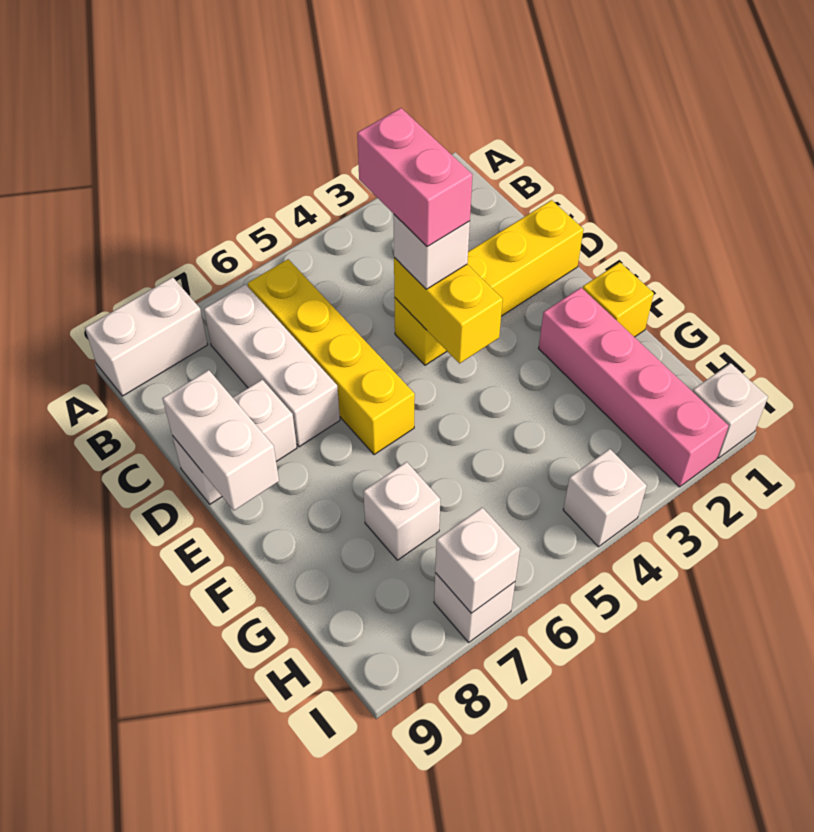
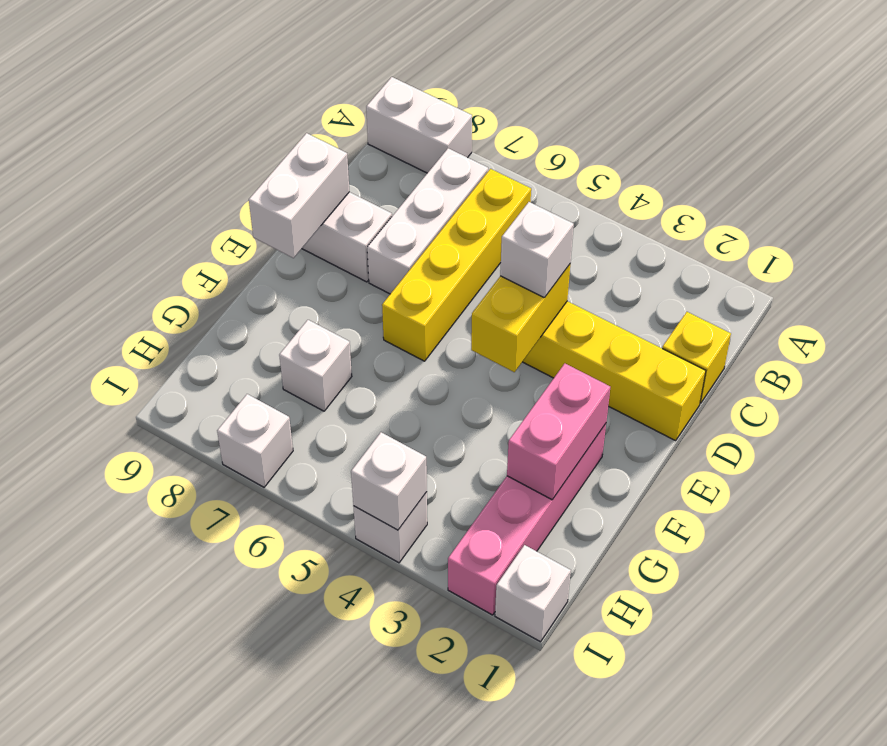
pink brick C4:D4 level 4 -> pink brick F2:G2 level 2
yellow brick F1 level 1 -> yellow brick C1 level 1
white brick I7 level 2 -> white brick I4 level 2

